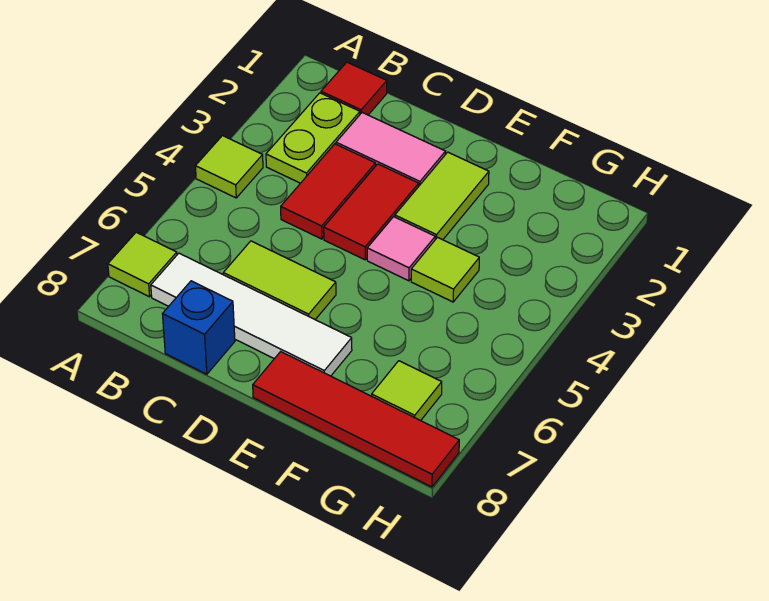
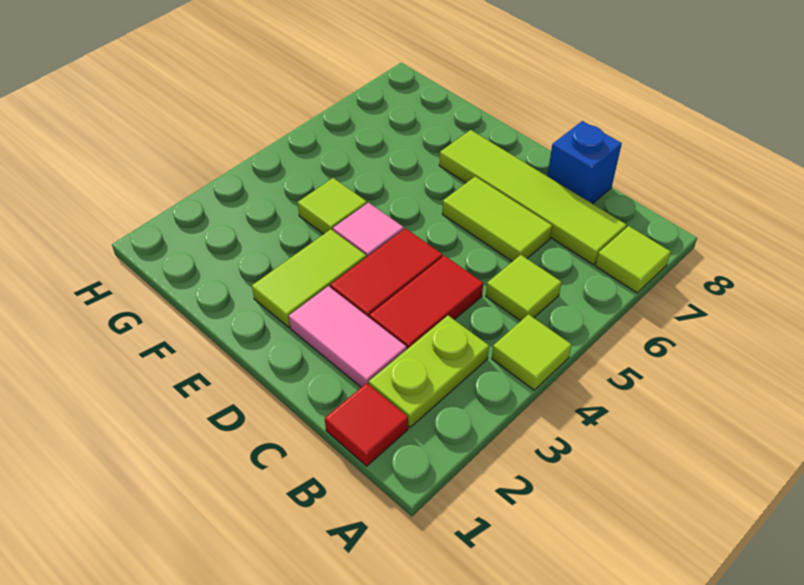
white tile B7:E7 level 1 -> lime tile B7:E7 level 1
red tile E8:H8 level 1 -> none
lime tile G7 level 1 -> lime tile B5 level 1

